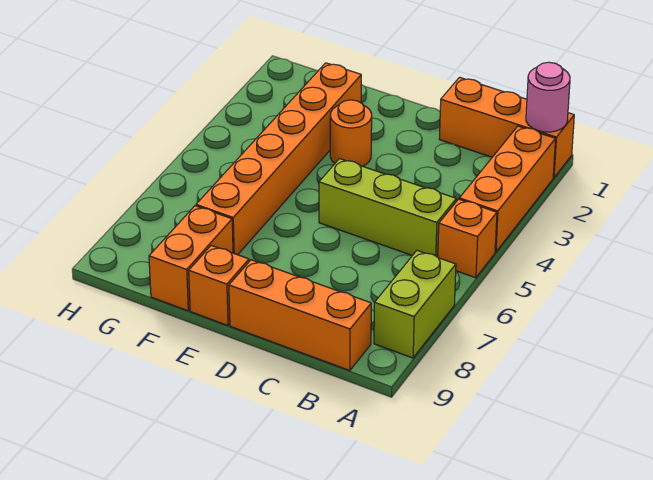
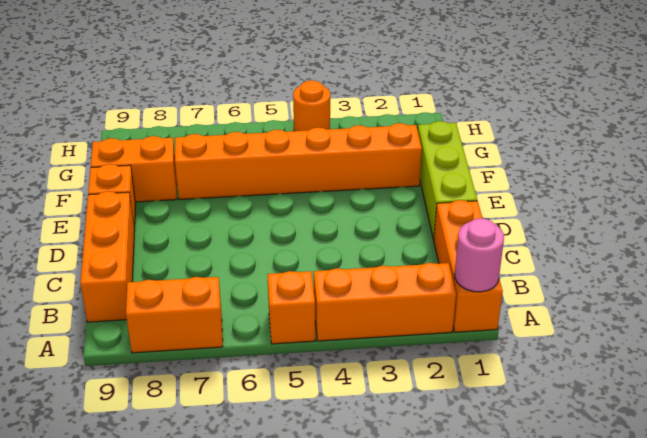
lime brick A7:A8 level 1 -> orange brick A7:A8 level 1
lime brick B5:D5 level 1 -> lime brick D1:F1 level 1
orange round brick E3 level 1 -> orange round brick H4 level 1

